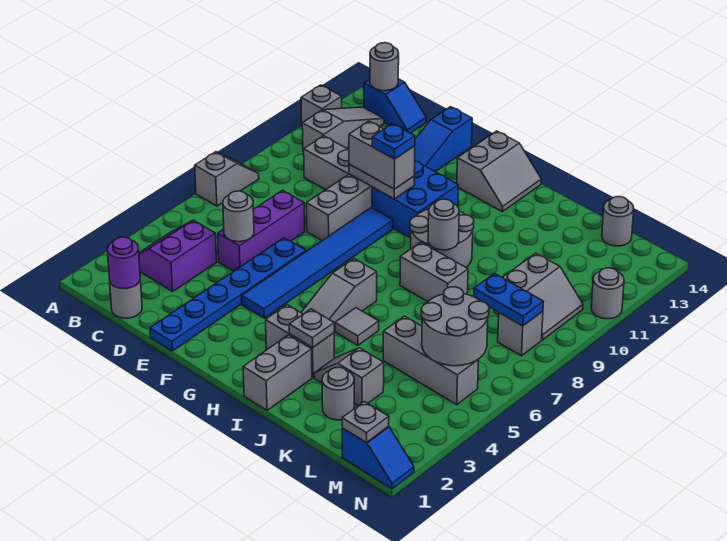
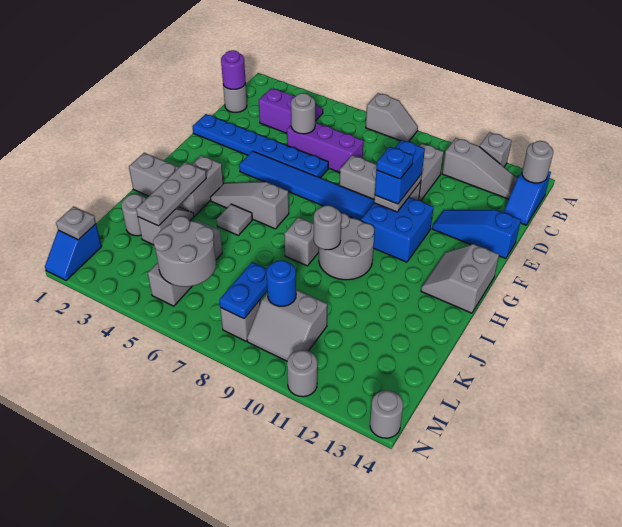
grey brick E10:F10 level 3 -> blue brick E10:F10 level 3
grey slope G13:H14 level 1 top G -> grey slope G13:H14 level 1 top 14
grey plate I3 level 2 -> grey plate I3:K3 level 2
grey brick I8:J8 level 1 -> grey brick I8 level 1
none -> blue round brick L9 level 2
grey round brick L14 level 1 -> grey round brick N14 level 1

